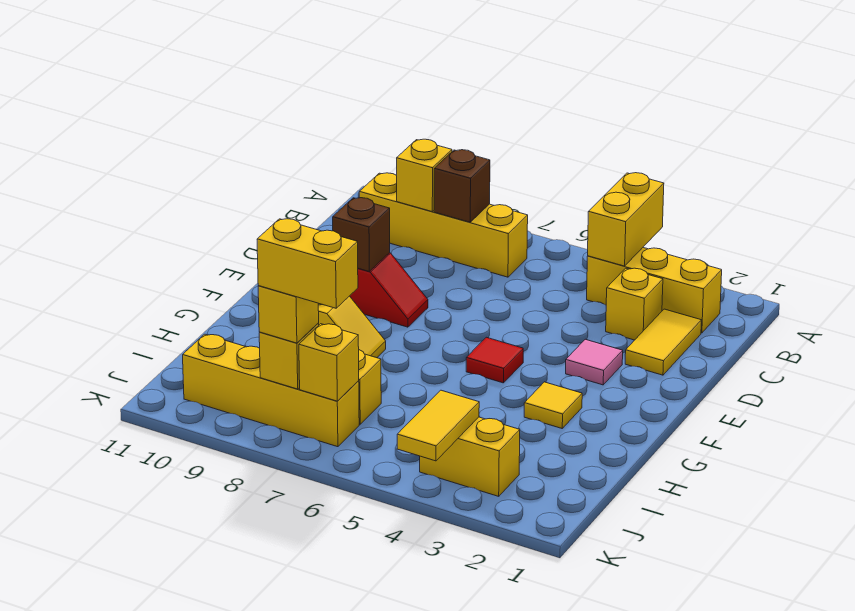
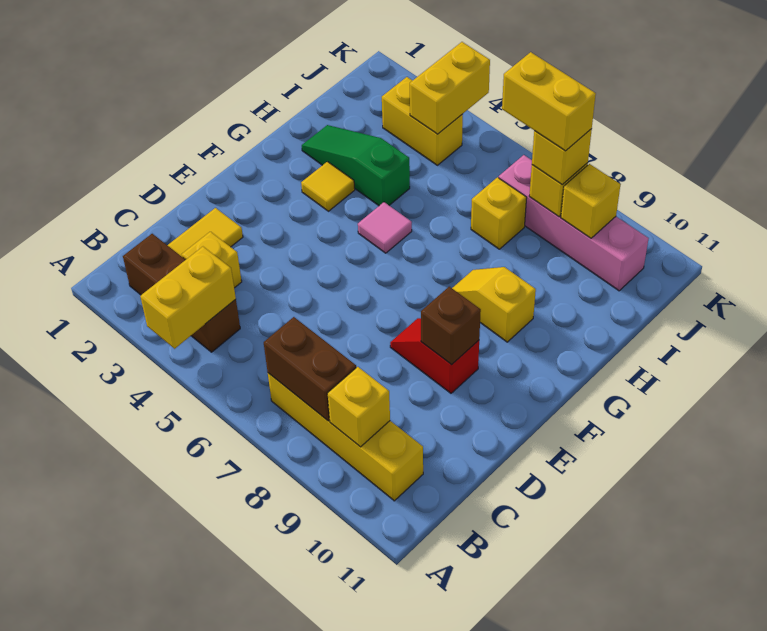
yellow brick B2:B4 level 1 -> brown brick B2:B4 level 1
brown brick B8 level 2 -> brown brick B7:B8 level 2
pink tile E3 level 1 -> pink tile G5 level 1
red tile F5 level 1 -> none
none -> green slope H2:H4 level 1 top 4
yellow tile J4:K4 level 2 -> yellow brick J4:K4 level 2
yellow brick J7:J10 level 1 -> pink brick J7:J10 level 1
yellow brick J7 level 2 -> yellow brick J9 level 2

